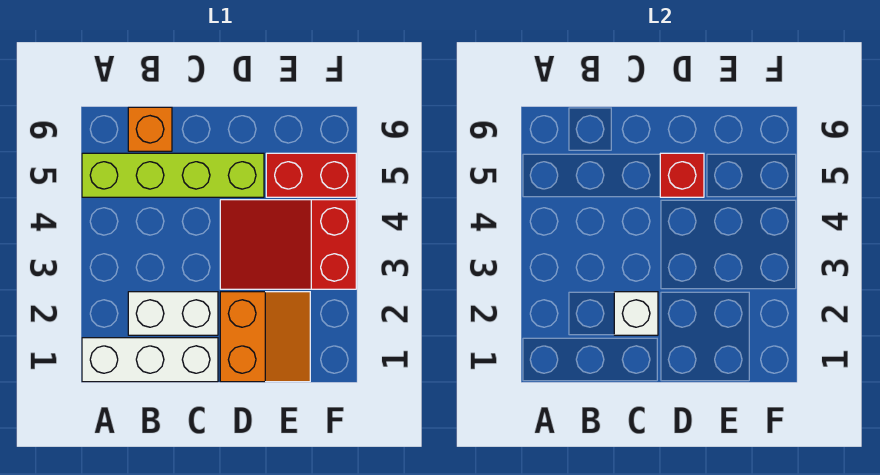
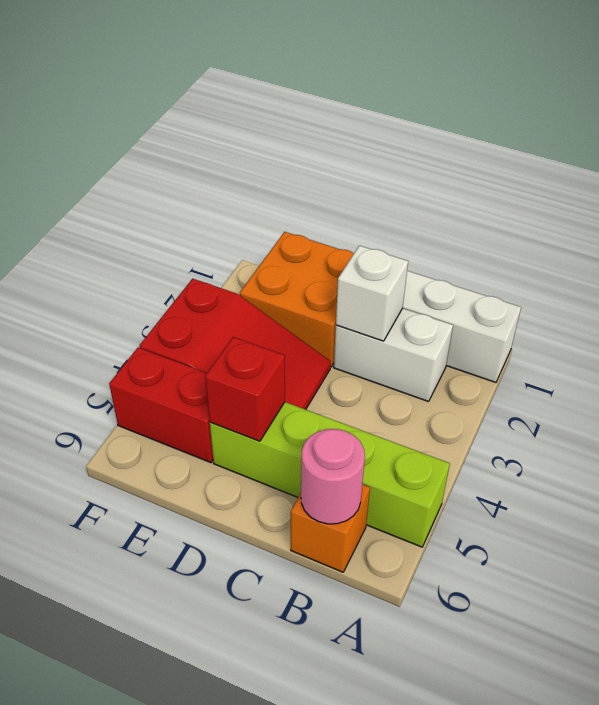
none -> pink round brick B6 level 2
orange slope D1:E2 level 1 top D -> orange brick D1:E2 level 1

